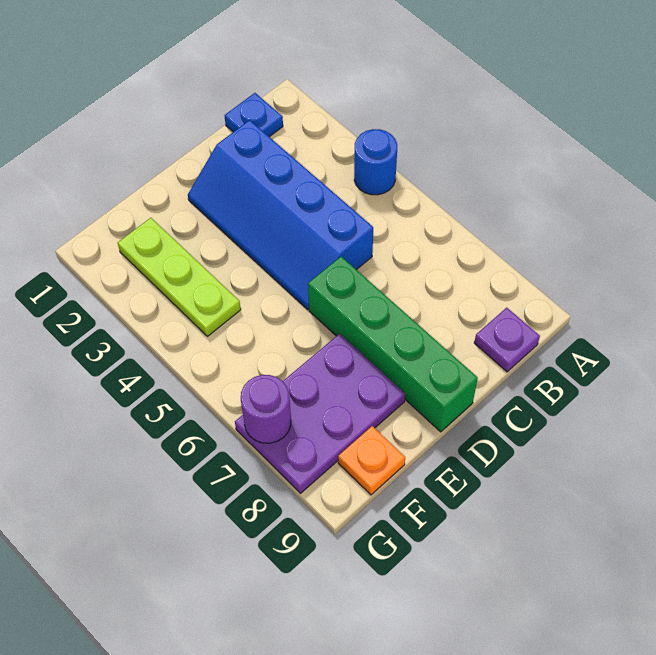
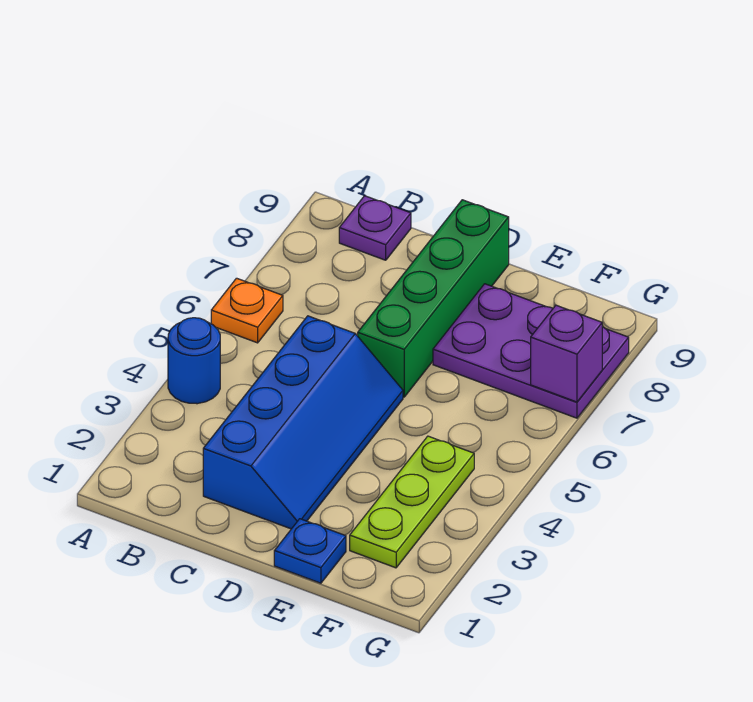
blue plate B1 level 1 -> blue plate E1 level 1
orange plate F9 level 1 -> orange plate A6 level 1
purple round brick G7 level 2 -> purple brick G7 level 2

